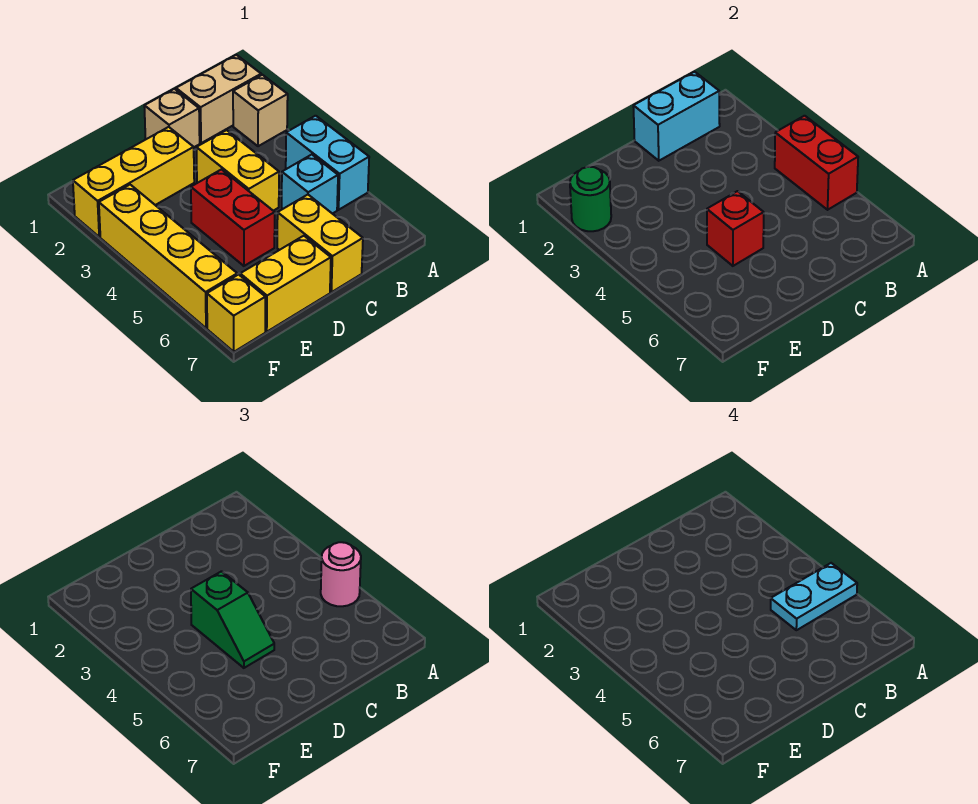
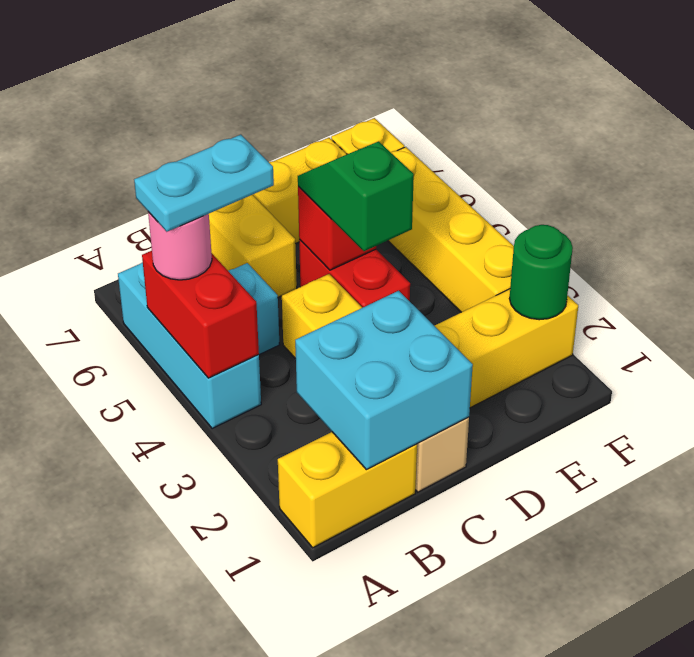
tan brick A1:B1 level 1 -> yellow brick A1:B1 level 1
tan brick A2 level 1 -> none
cyan brick A4:A5 level 1 -> cyan brick A4:A6 level 1
cyan brick B1:C1 level 2 -> cyan brick B1:C2 level 2

